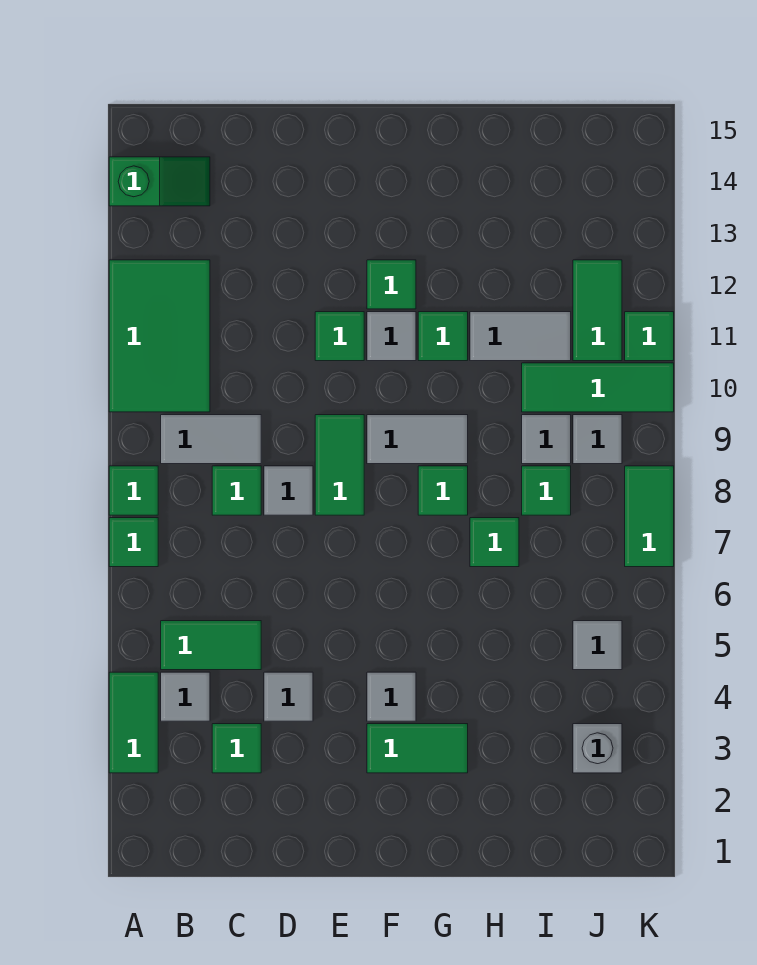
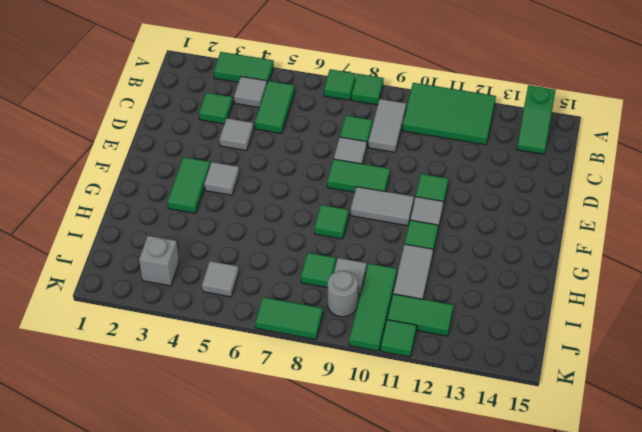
grey tile F9:G9 level 1 -> grey tile F9:F10 level 1
green tile F12 level 1 -> none
green tile H7 level 1 -> none
grey tile J9 level 1 -> grey round brick J9 level 1

